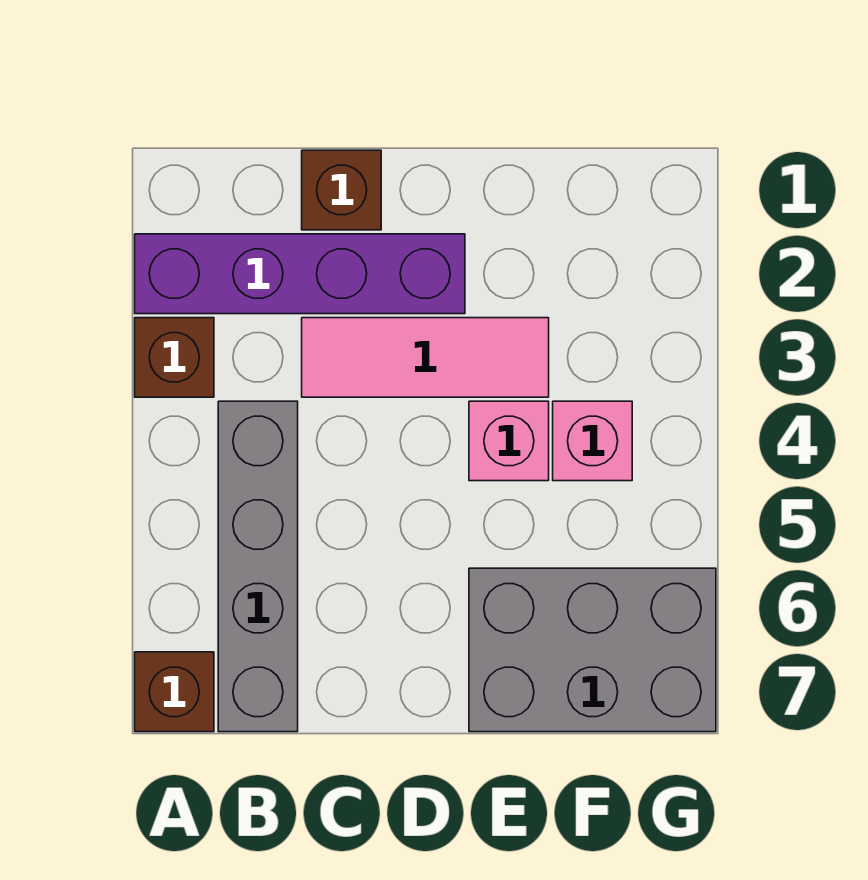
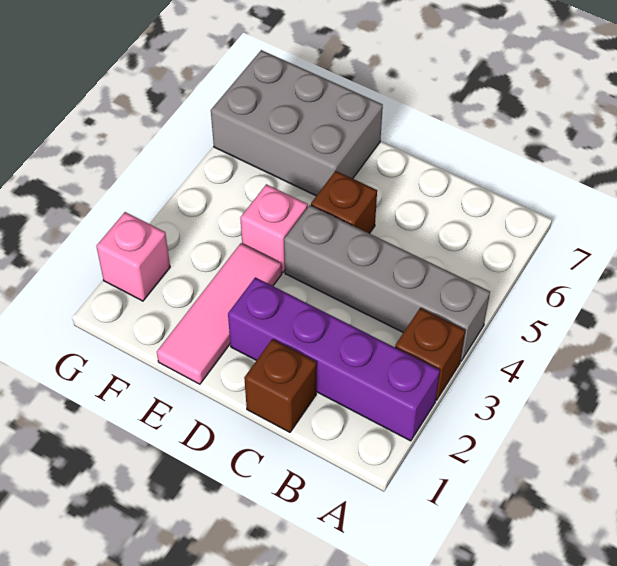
brown brick A7 level 1 -> brown brick D5 level 1
grey brick B4:B7 level 1 -> grey brick A4:D4 level 1
pink tile C3:E3 level 1 -> pink tile E1:E3 level 1
pink brick F4 level 1 -> pink brick G2 level 1

